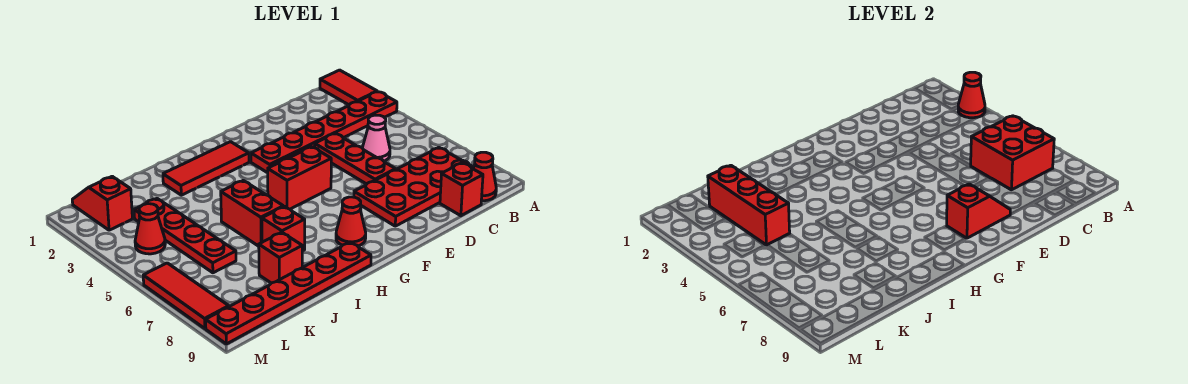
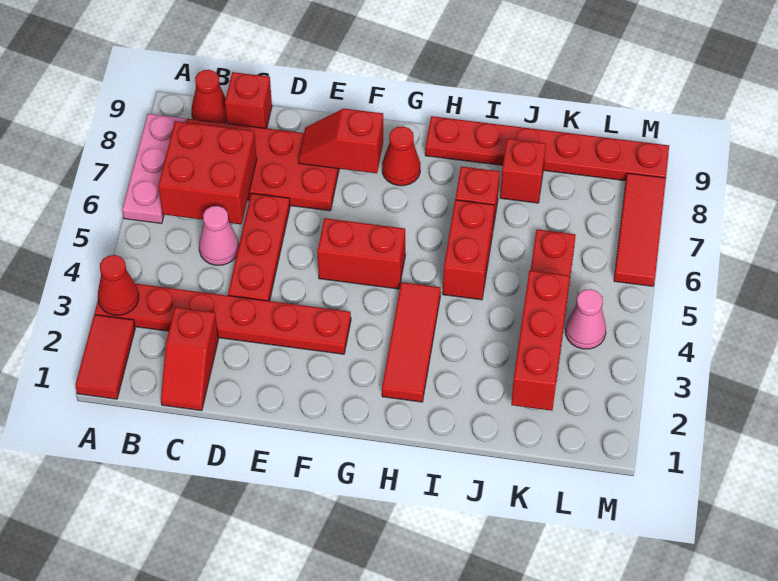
none -> pink plate A6:A8 level 1
red tile G2:I2 level 1 -> red tile H2:H4 level 1
red slope L1:L2 level 1 top 2 -> red slope C1:C2 level 1 top 2
red cone L4 level 1 -> pink cone L4 level 1

